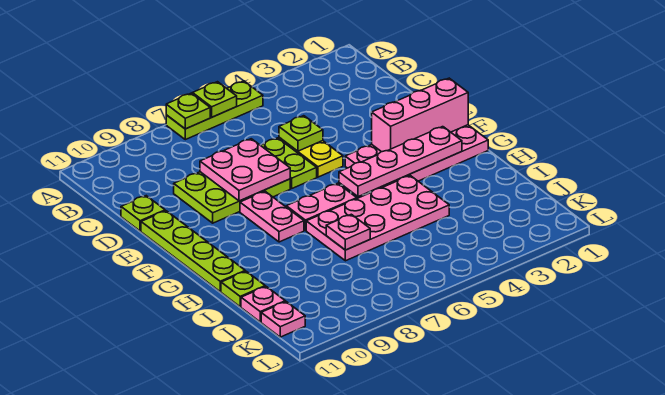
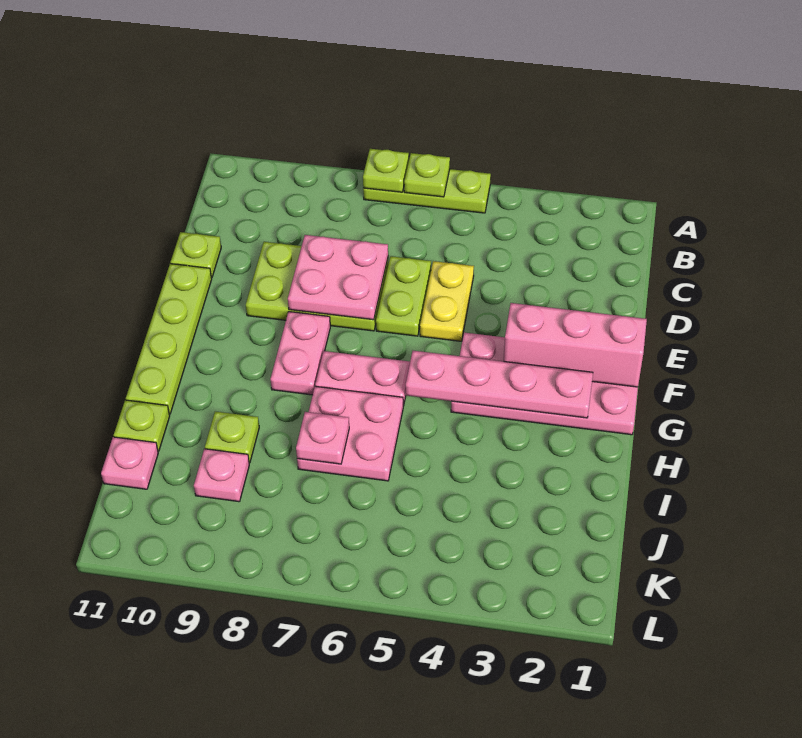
lime plate D5 level 2 -> lime plate I9 level 1
pink plate H4:I7 level 1 -> pink plate H6:I7 level 1
pink plate K11 level 1 -> pink plate J9 level 1

